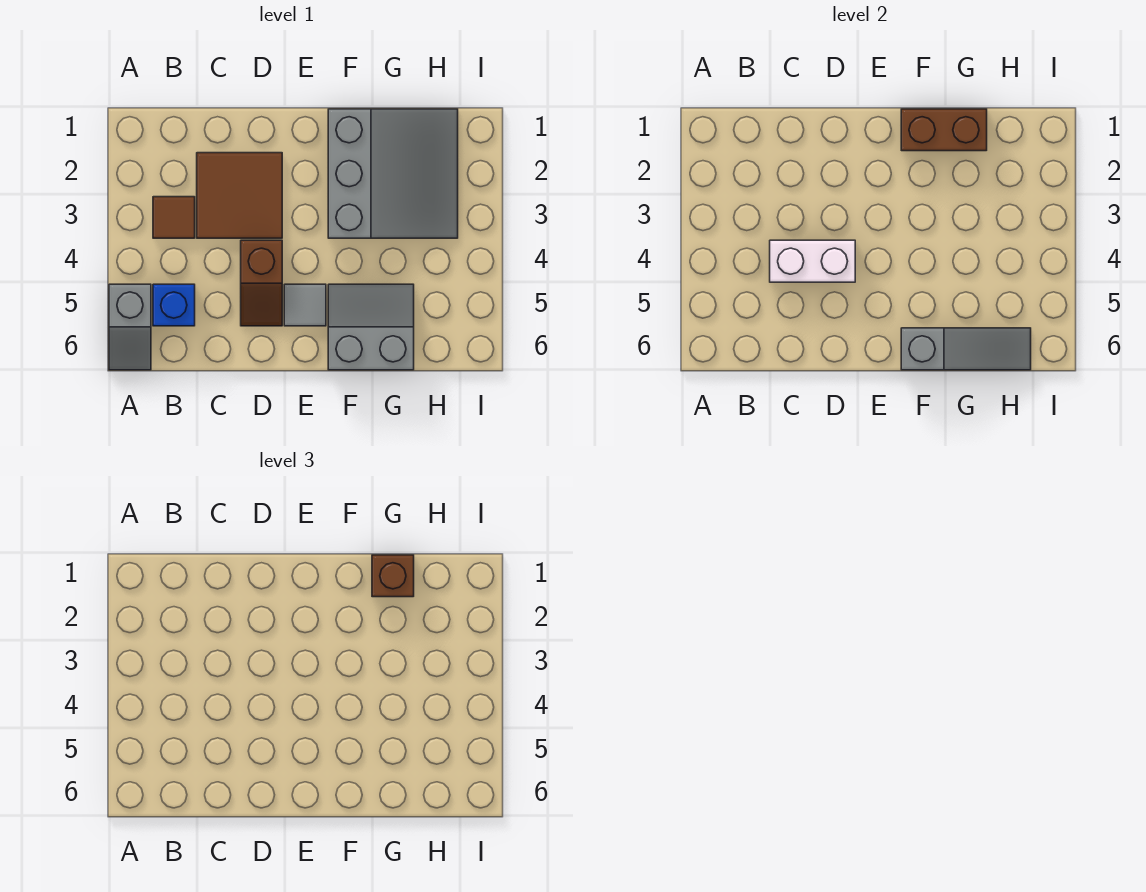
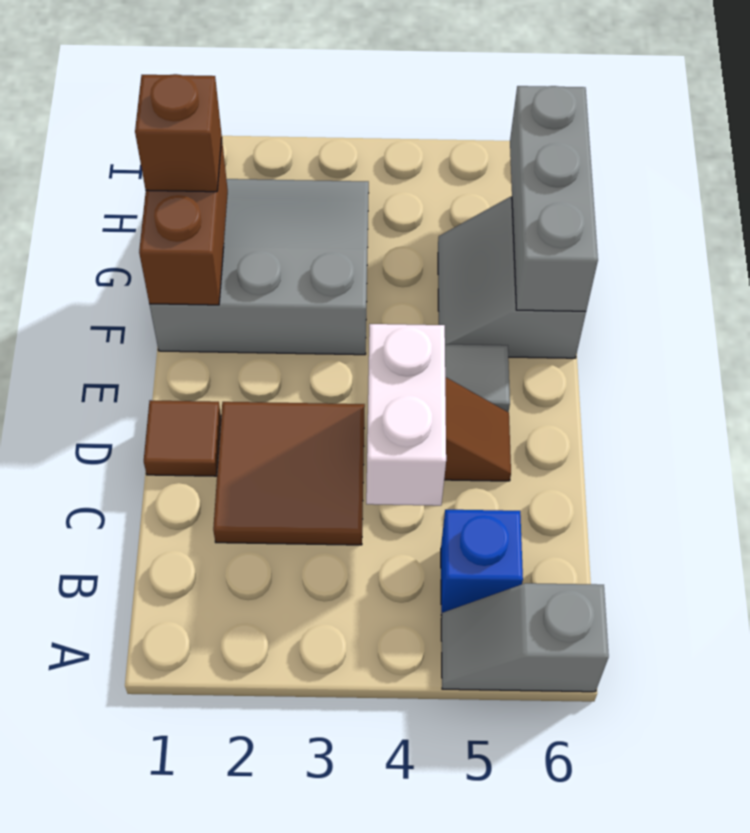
grey slope A5:A6 level 1 top 5 -> grey slope A5:A6 level 1 top 6
brown tile B3 level 1 -> brown tile D1 level 1
grey slope F6:H6 level 2 top F -> grey brick F6:H6 level 2

